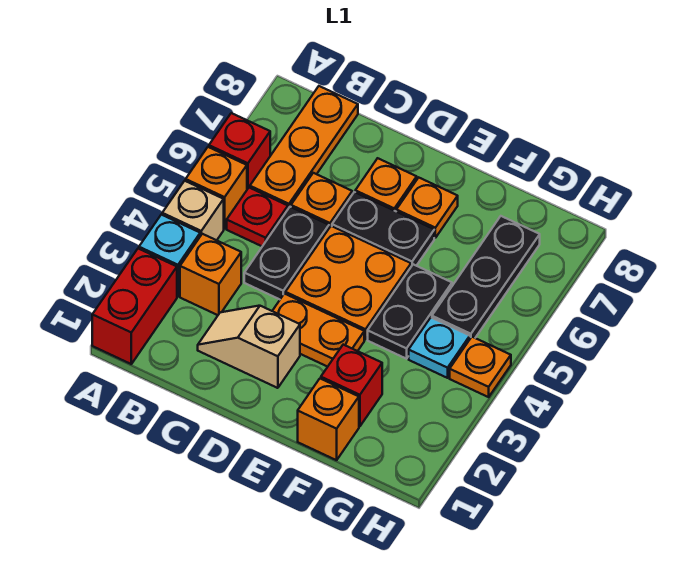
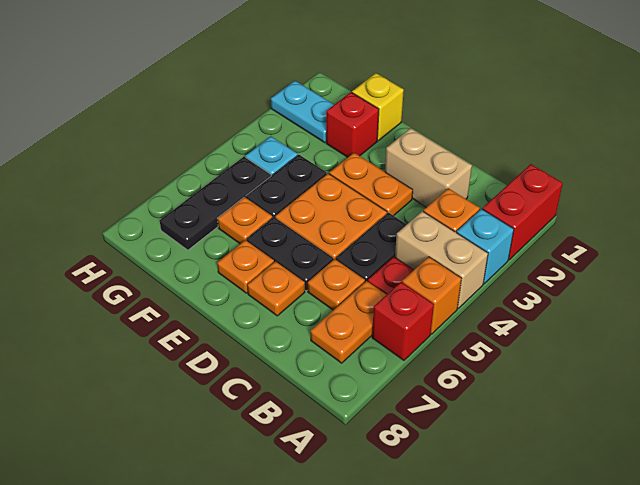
tan brick A4 level 1 -> tan brick A4:B4 level 1
orange plate B6:B8 level 1 -> orange plate B6:B7 level 1
tan slope C2:D2 level 1 top D -> tan brick C2:D2 level 1
orange brick F1 level 1 -> yellow brick F1 level 1
none -> cyan plate G2:H2 level 1
orange plate H4 level 1 -> orange plate F6 level 1

